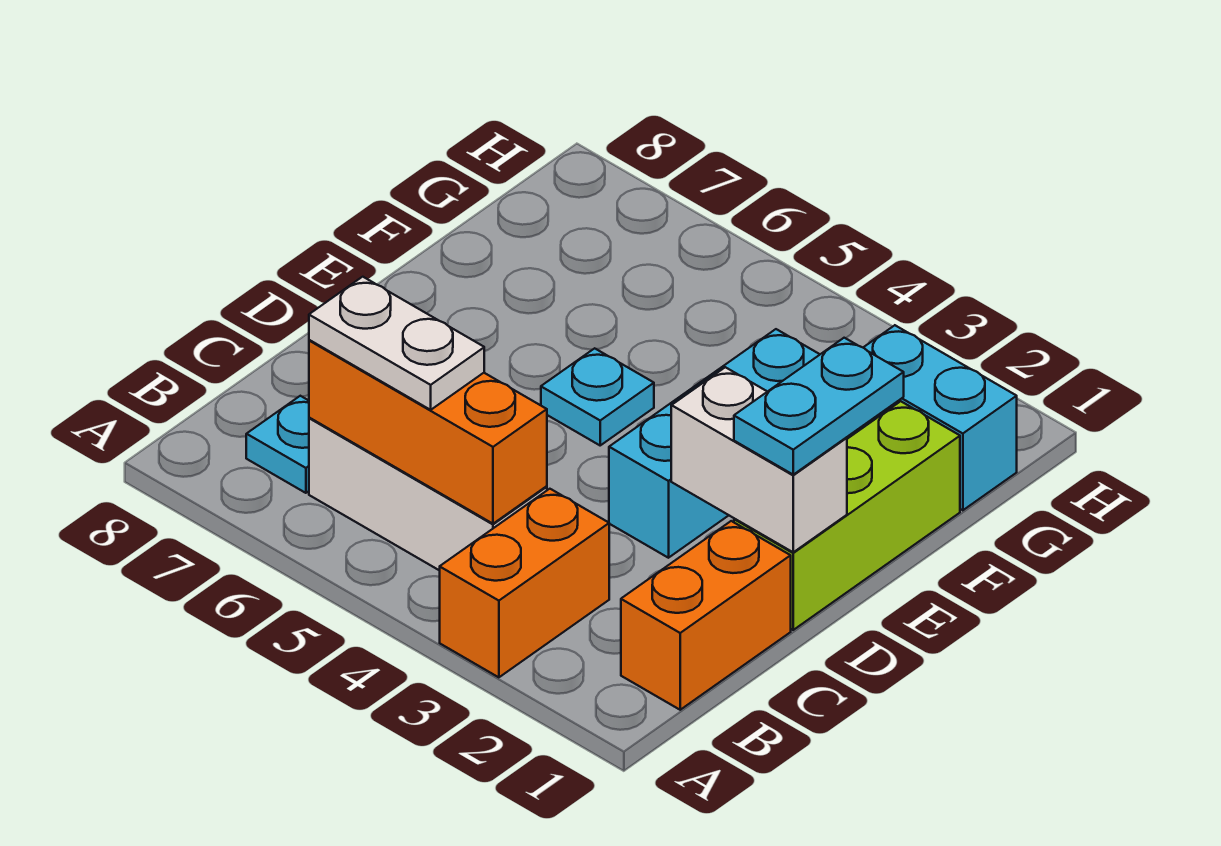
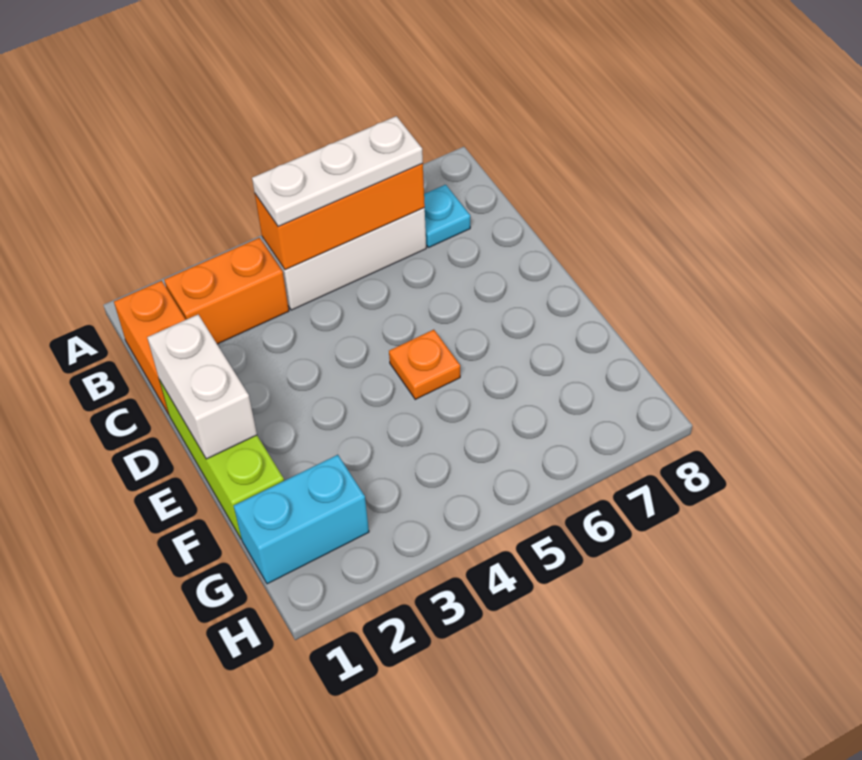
orange brick A3:B3 level 1 -> orange brick B2:B3 level 1
white plate B5:B6 level 3 -> white plate B4:B6 level 3
white brick D1:D2 level 2 -> white brick D1:E1 level 2
cyan plate D1:E1 level 3 -> none
cyan brick D3:F3 level 1 -> none
cyan plate E5 level 1 -> orange plate E5 level 1

